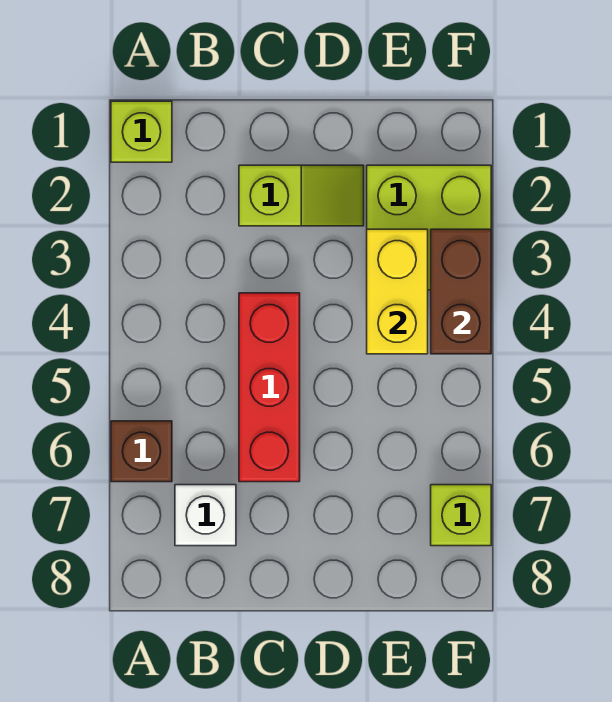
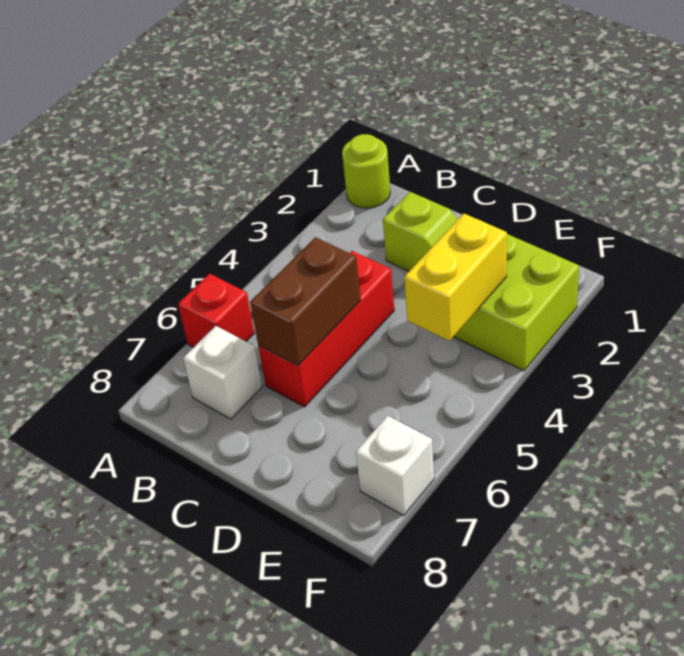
lime brick A1 level 1 -> lime round brick A1 level 1
brown brick A6 level 1 -> red brick A6 level 1
brown brick F3:F4 level 2 -> brown brick C5:C6 level 2
lime brick F7 level 1 -> white brick F7 level 1

